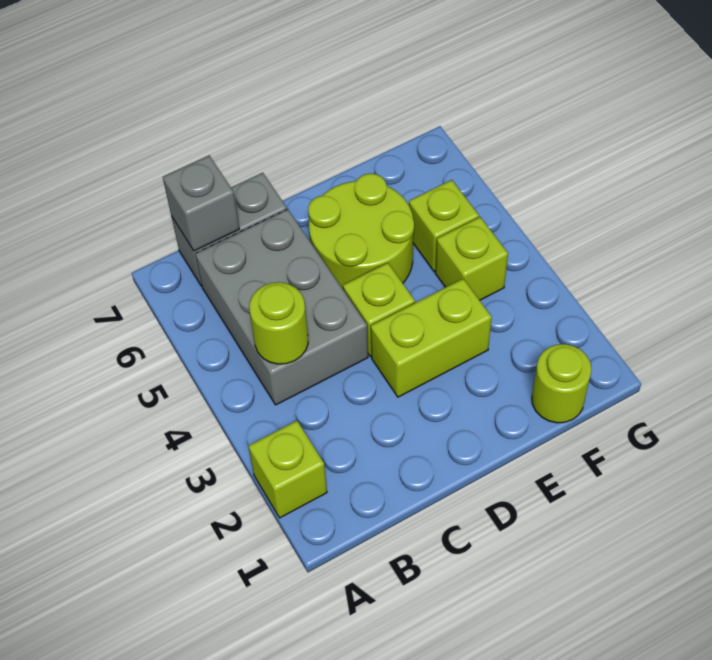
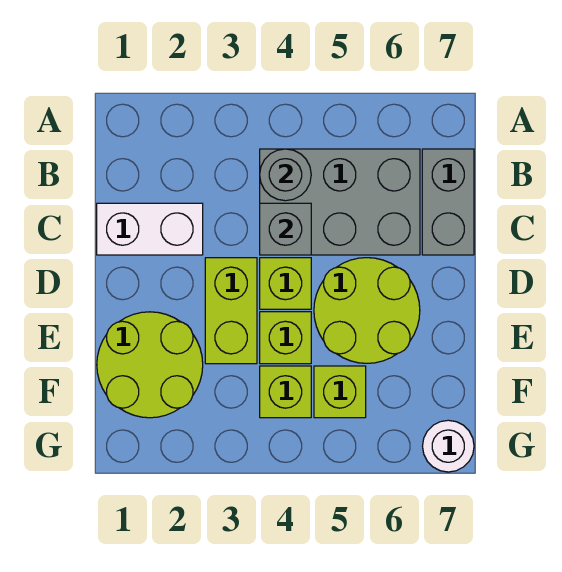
lime brick A2 level 1 -> lime brick E4 level 1
lime round brick B4 level 2 -> grey round brick B4 level 2
grey brick B7 level 2 -> grey brick C4 level 2
none -> white brick C1:C2 level 1
lime round brick F1 level 1 -> lime round brick E1:F2 level 1
none -> white round brick G7 level 1

